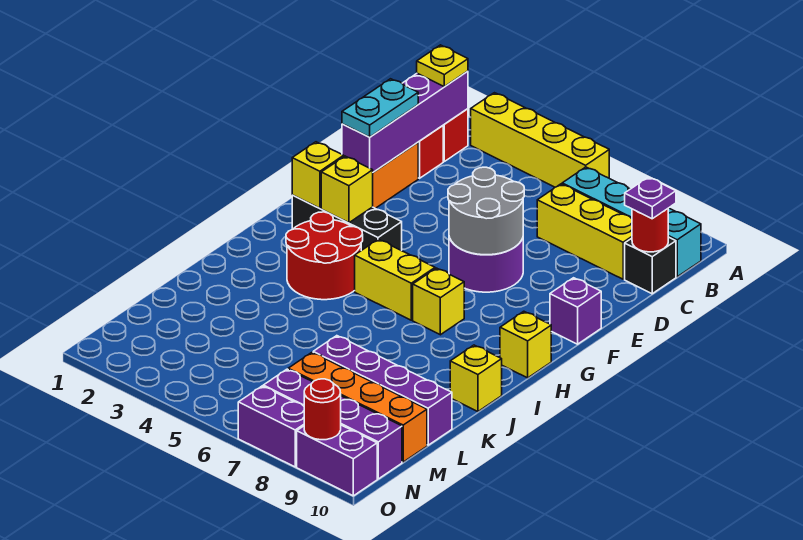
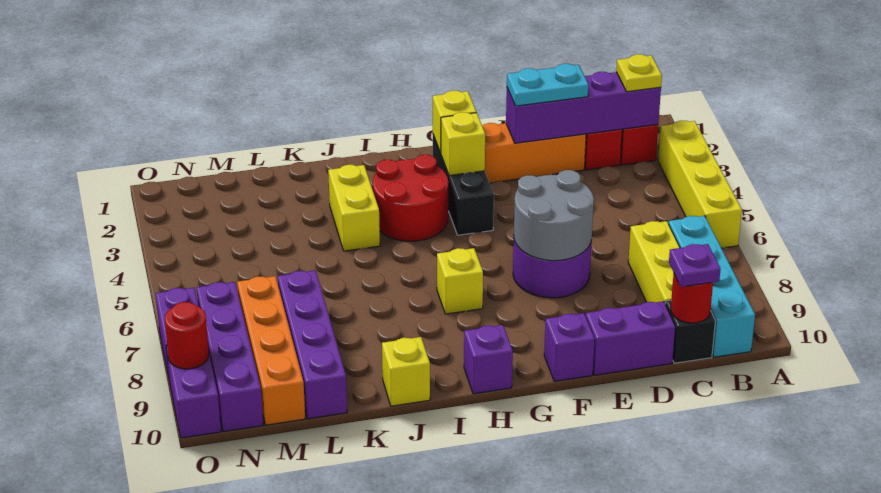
none -> purple brick D10:E10 level 1
yellow brick H5:H6 level 1 -> yellow brick J3:J4 level 1
yellow brick H10 level 1 -> purple brick H10 level 1

